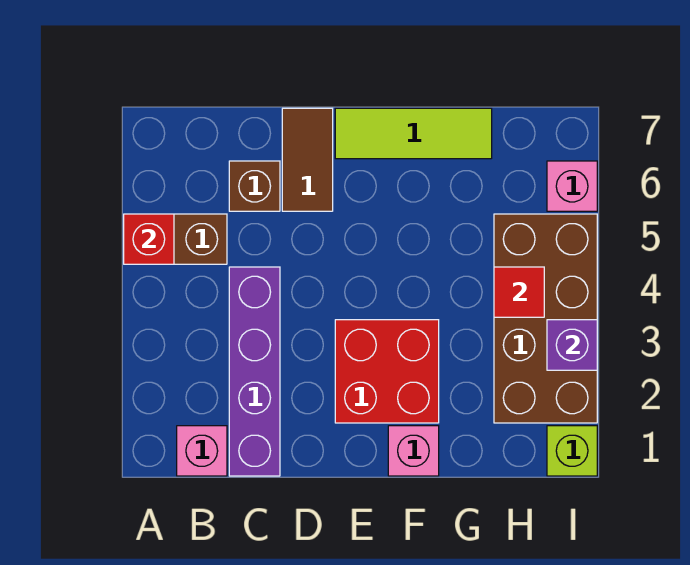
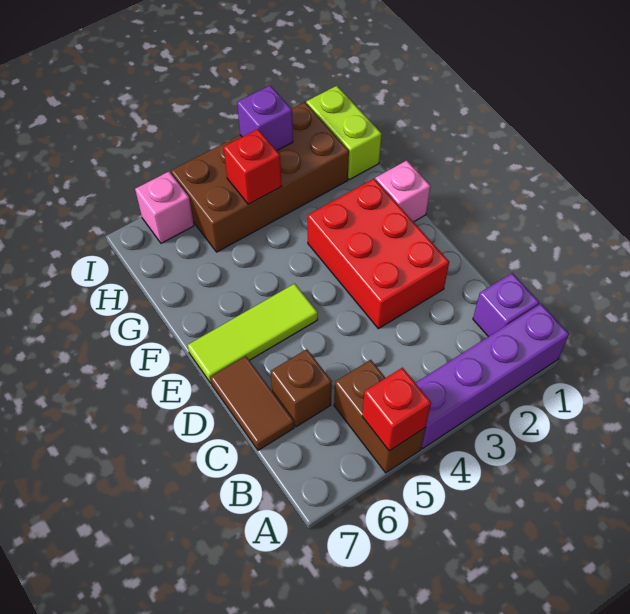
pink brick B1 level 1 -> purple brick B1 level 1
purple brick C1:C4 level 1 -> purple brick A1:A4 level 1
brown tile D6:D7 level 1 -> brown tile C7:D7 level 1
red brick E2:F3 level 1 -> red brick D2:F3 level 1
lime tile E7:G7 level 1 -> lime tile E5:E7 level 1
red tile H4 level 2 -> red brick H4 level 2
lime brick I1 level 1 -> lime brick H1:I1 level 1

